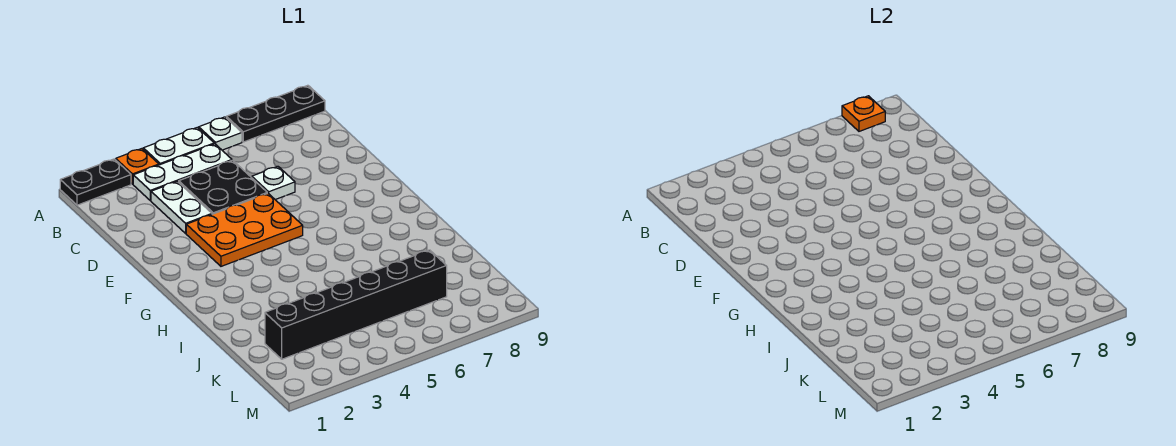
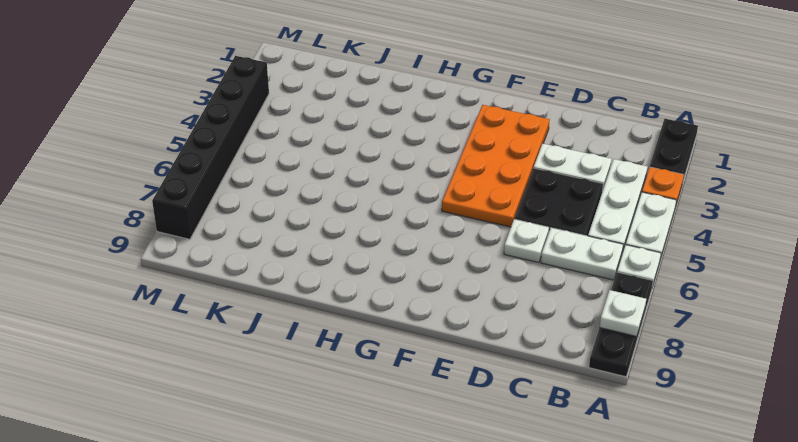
orange plate A8 level 2 -> white plate A8 level 2
none -> white plate B6:C6 level 1
orange plate E3:F5 level 1 -> orange plate E2:F5 level 1
black brick K2:K7 level 1 -> black brick M3:M8 level 1

